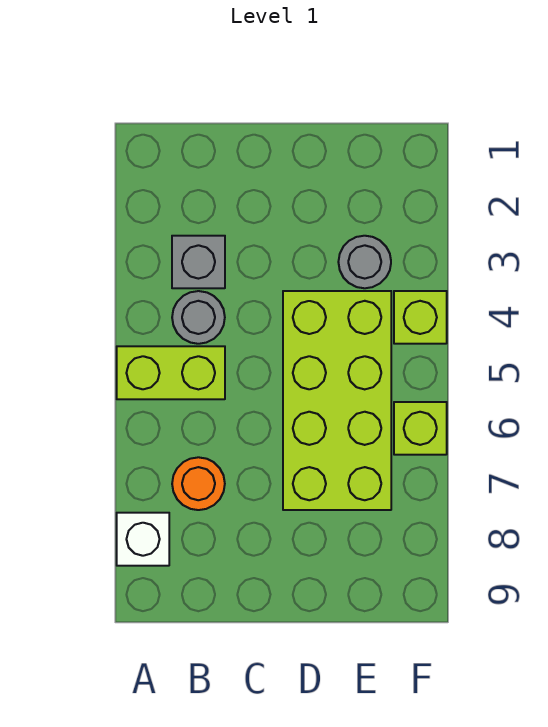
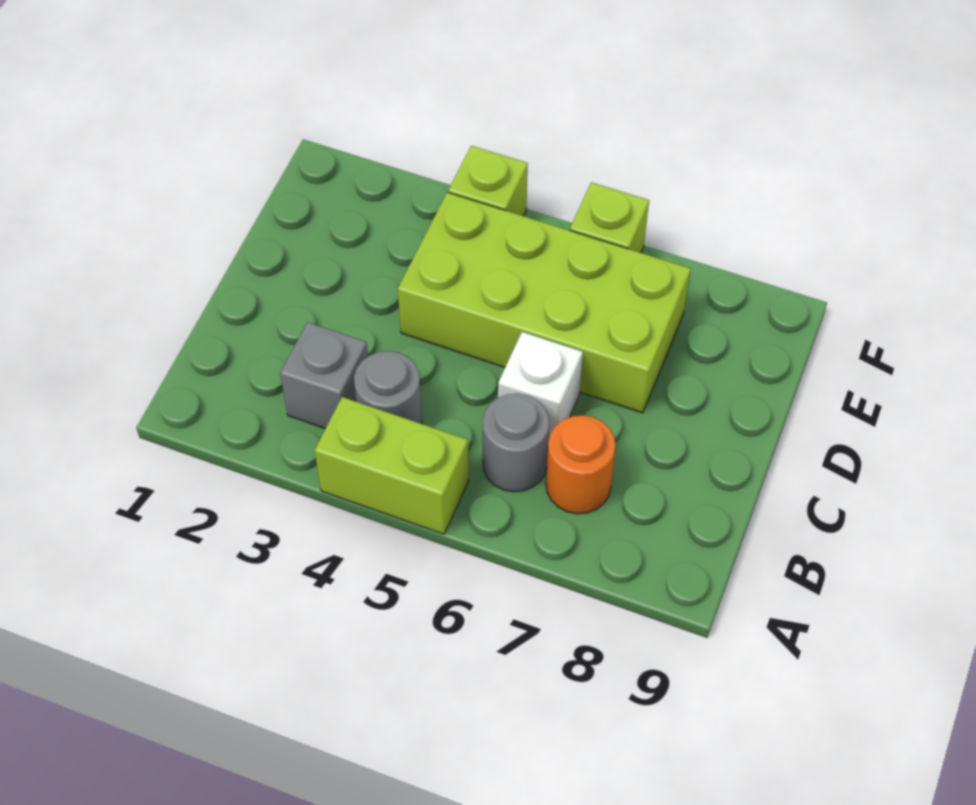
lime brick A5:B5 level 1 -> lime brick A4:A5 level 1
white brick A8 level 1 -> white brick C6 level 1
grey round brick E3 level 1 -> grey round brick B6 level 1

